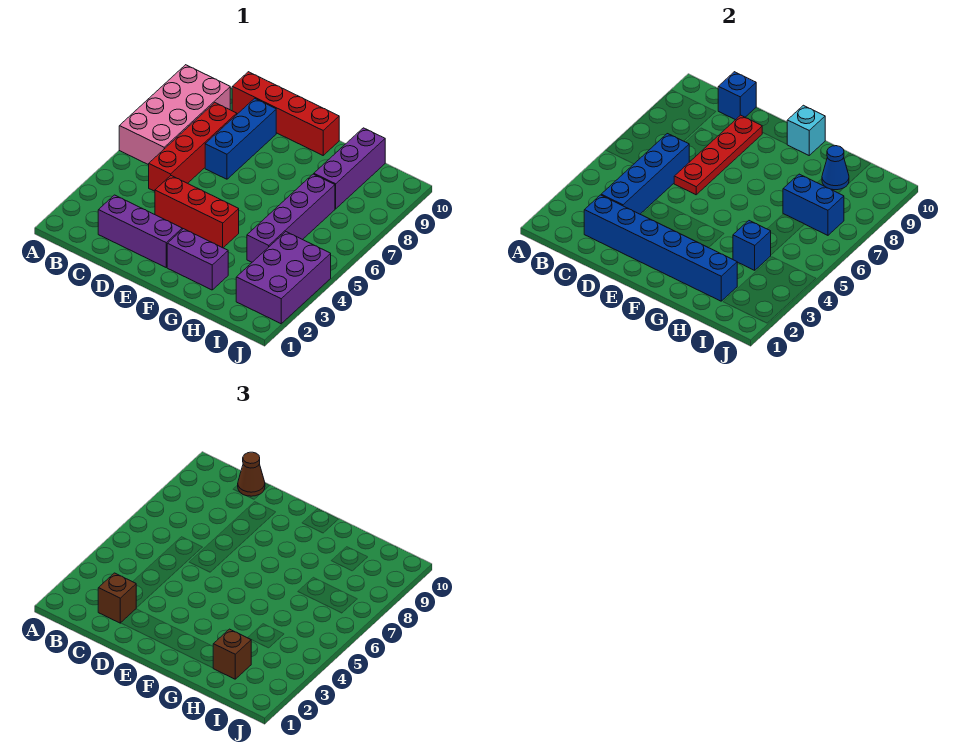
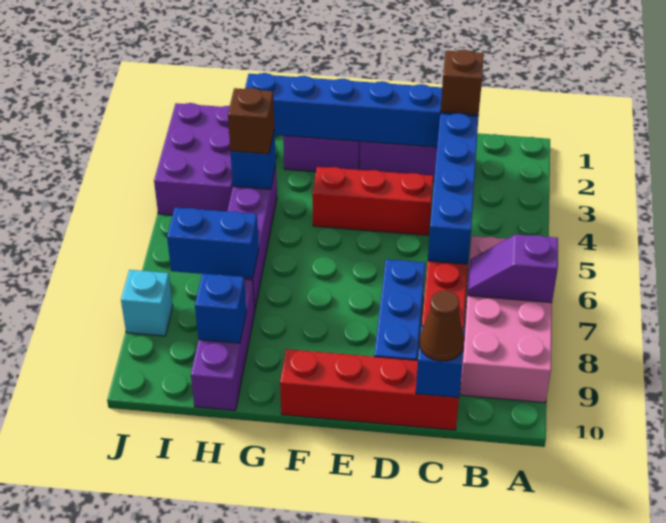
none -> purple slope A7:B7 level 2 top A
red plate D6:D9 level 2 -> none
cyan brick F10 level 2 -> cyan brick J8 level 1
brown brick H2 level 3 -> brown brick H4 level 3
blue cone H9 level 2 -> blue brick H9 level 2

